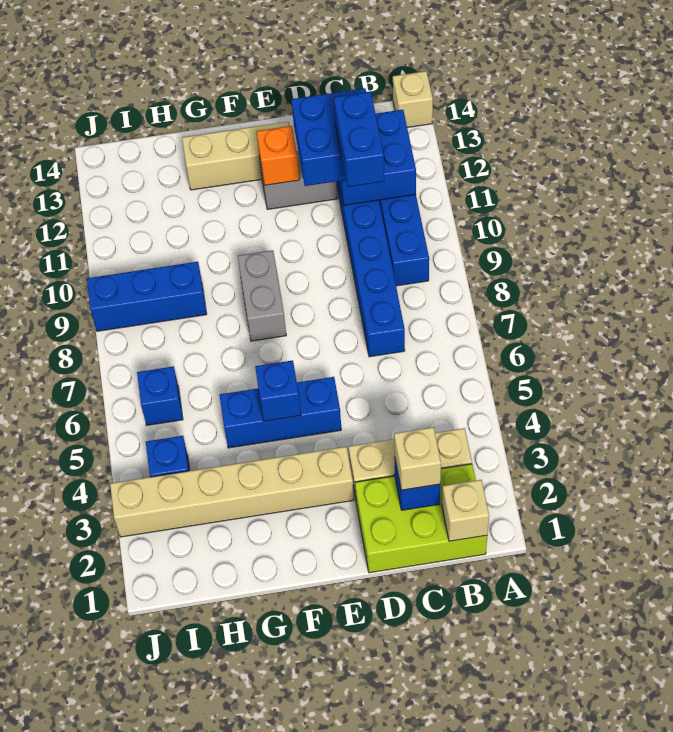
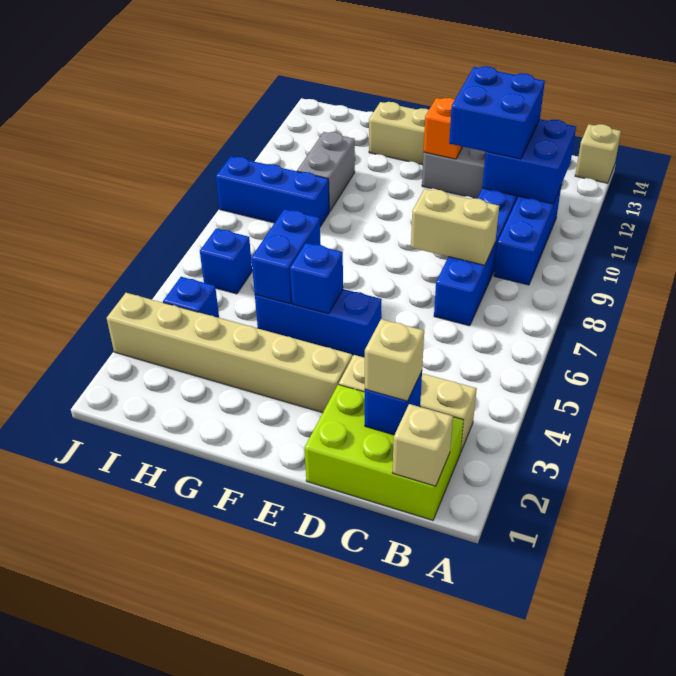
none -> tan brick C8:D8 level 2
blue brick C10:C11 level 4 -> blue brick G5:G6 level 2
grey brick F8:F9 level 1 -> grey brick H10:H11 level 1

